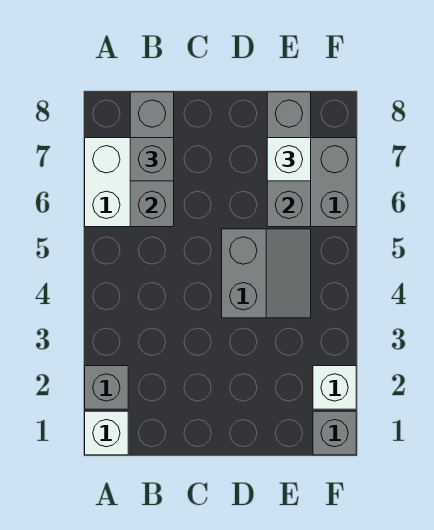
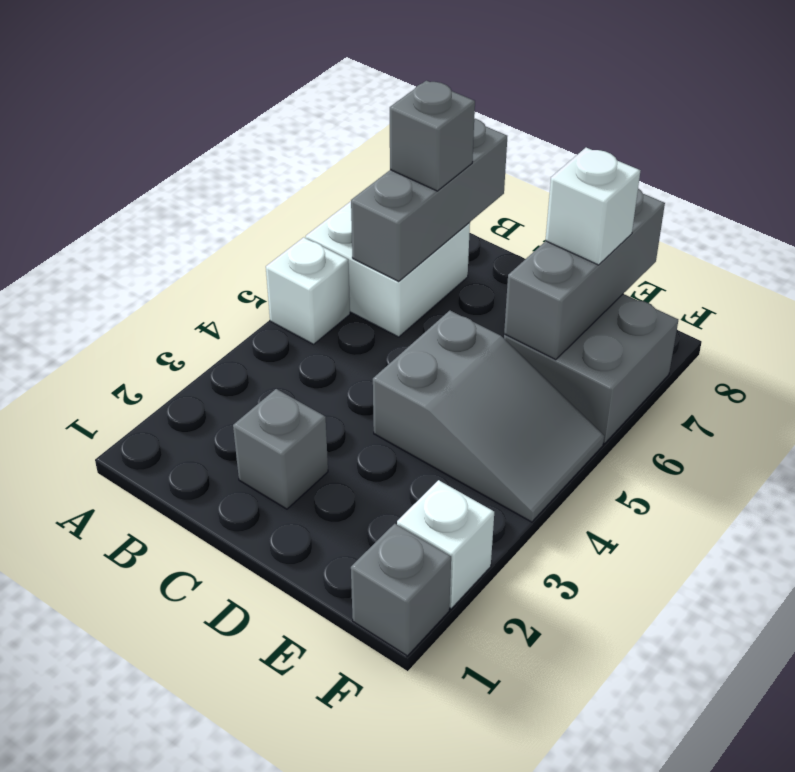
white brick A1 level 1 -> white brick A5 level 1
grey brick A2 level 1 -> grey brick C2 level 1
grey slope D4:E5 level 1 top D -> grey slope D4:F5 level 1 top D

